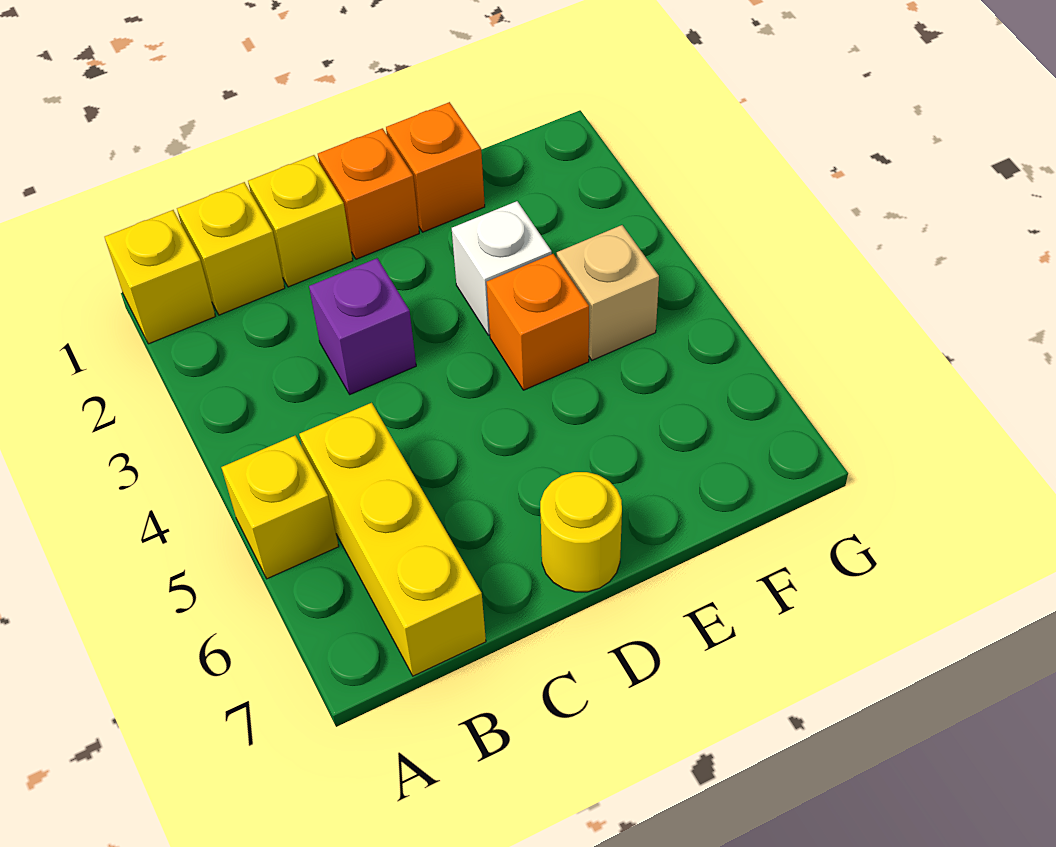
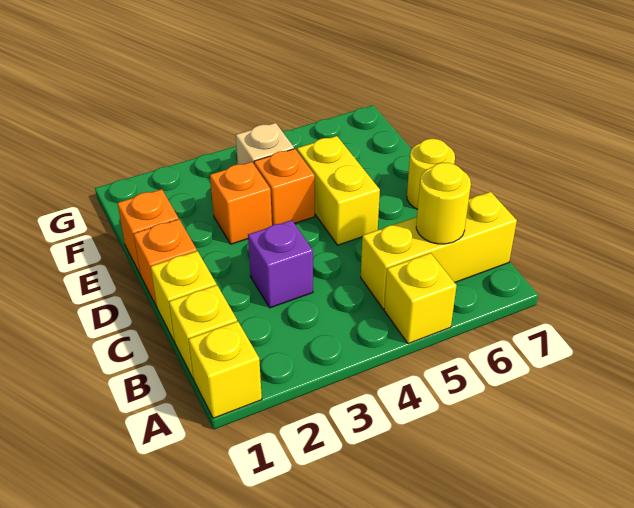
none -> yellow round brick B6 level 2
none -> yellow brick D5:E5 level 1
white brick E3 level 1 -> orange brick E3 level 1

